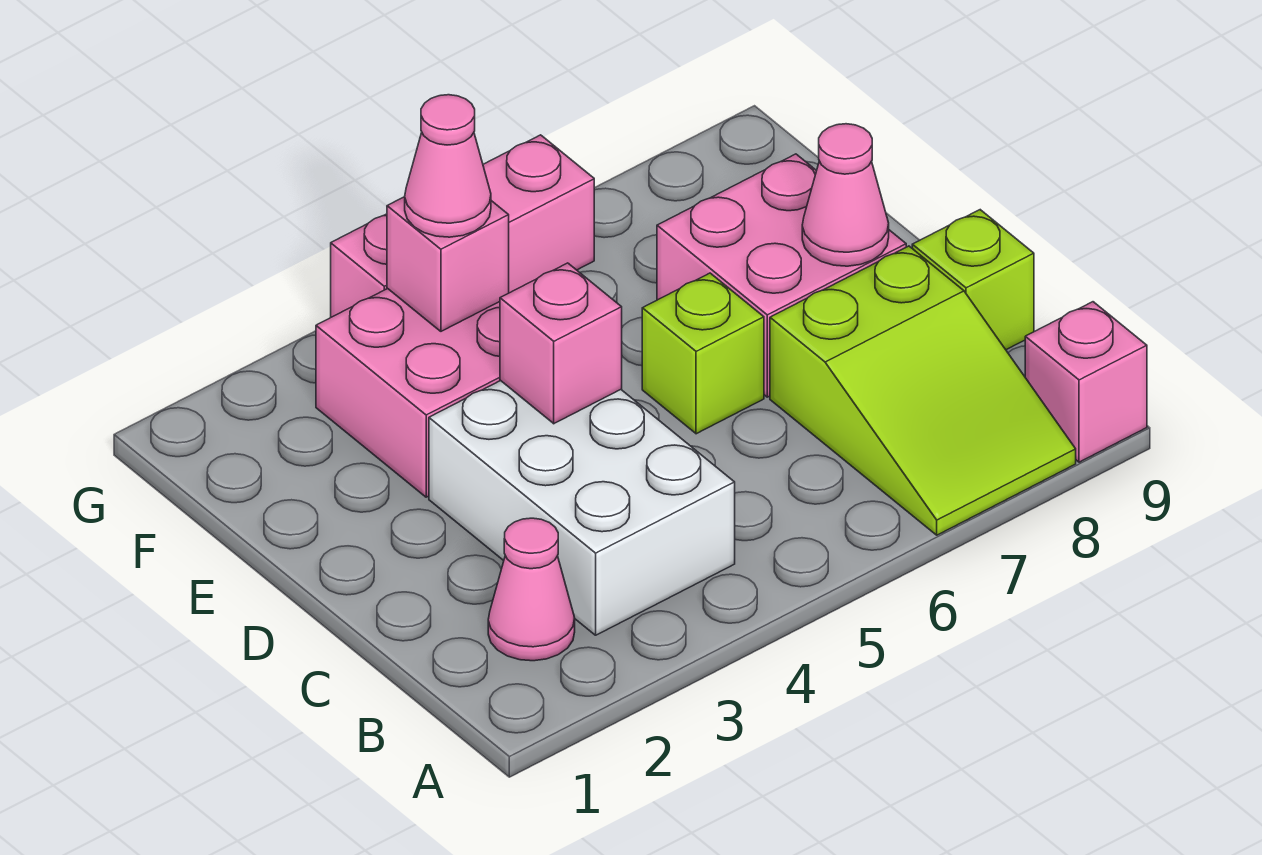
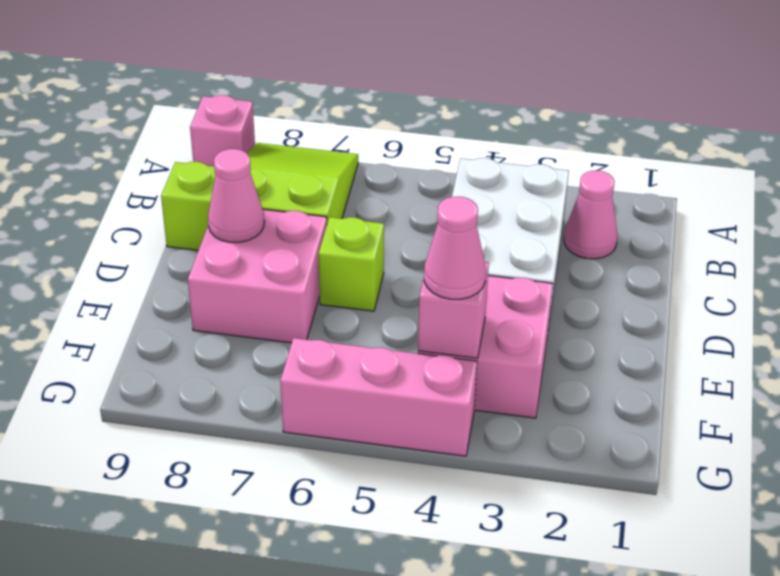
pink brick D4 level 2 -> none

